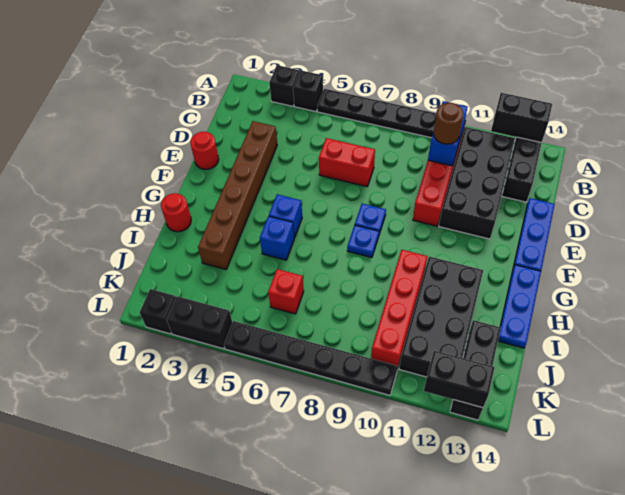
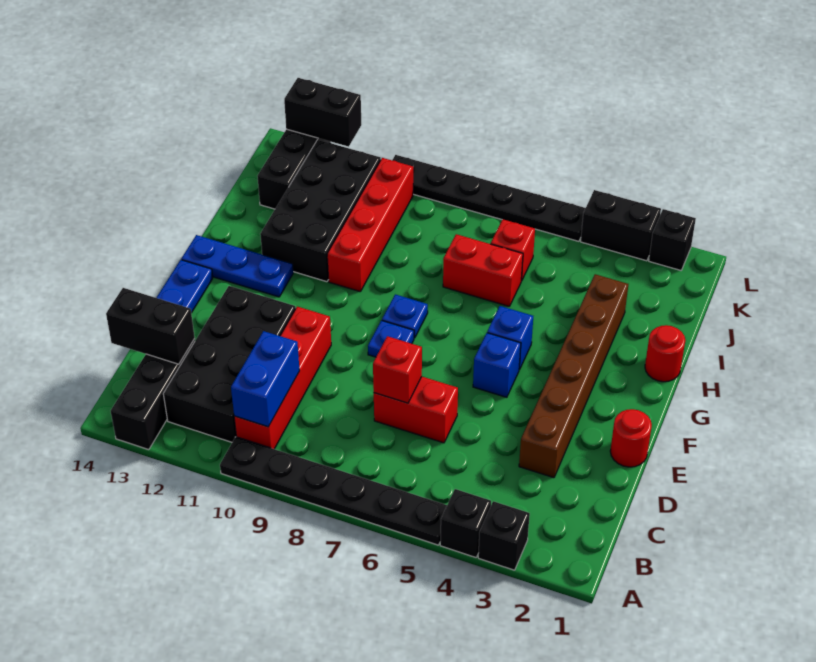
black brick A12:A13 level 2 -> black brick C13:C14 level 2
brown round brick C10 level 3 -> none
none -> red brick D7 level 2
blue plate G14:I14 level 1 -> blue plate G12:G14 level 1
blue brick H5 level 1 -> blue brick F5 level 1
none -> red brick I6:I7 level 1

